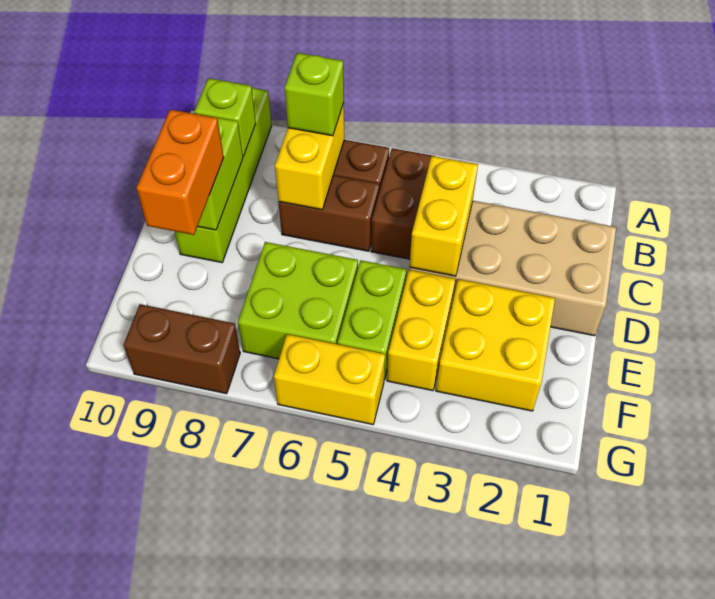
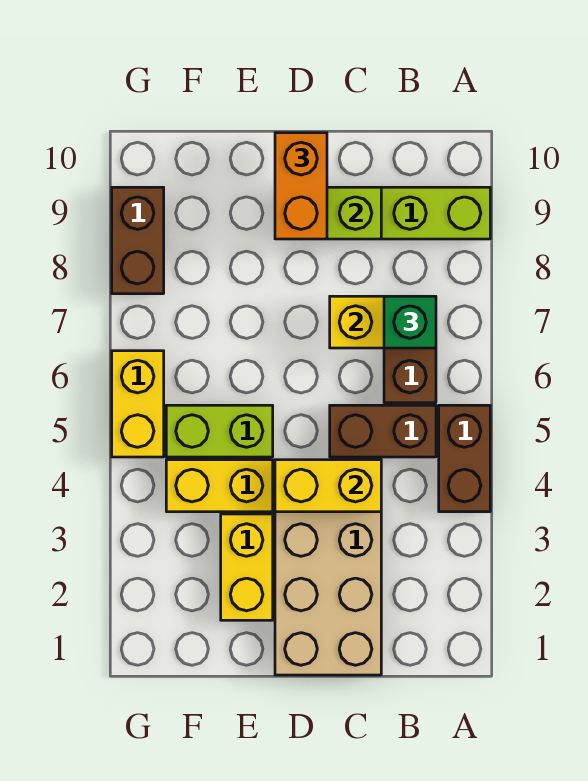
lime brick B7 level 3 -> green brick B7 level 3
lime brick B9 level 2 -> none
brown brick C6:C7 level 1 -> brown brick A4:A5 level 1
orange brick D9:E9 level 3 -> orange brick D9:D10 level 3
yellow brick E2:F3 level 1 -> yellow brick E2:E3 level 1
lime brick E6:F7 level 1 -> none

